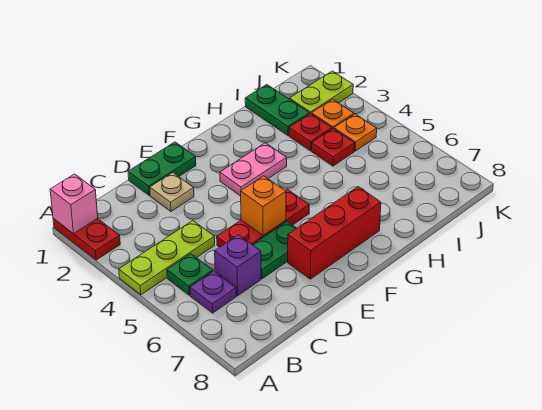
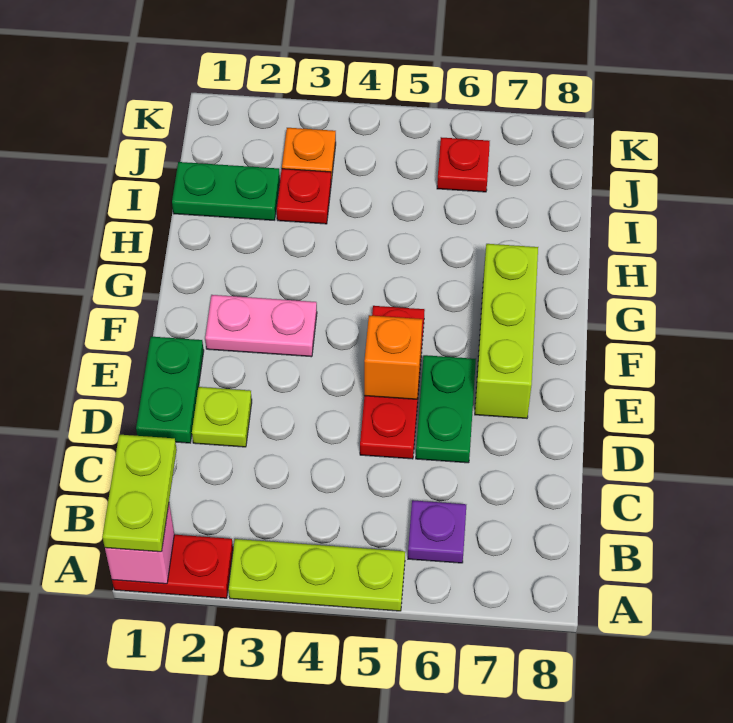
lime plate A4:C4 level 1 -> lime plate A3:A5 level 1
green plate B5 level 1 -> none
purple brick C6 level 1 -> none
tan plate D2 level 1 -> lime plate D2 level 1
red brick E7:G7 level 1 -> lime brick E7:G7 level 1
pink plate F3:G3 level 1 -> pink plate F2:F3 level 1
red plate I4 level 1 -> red plate J6 level 1
lime plate J2:K2 level 1 -> lime plate A1:B1 level 3
orange plate J4 level 1 -> none

